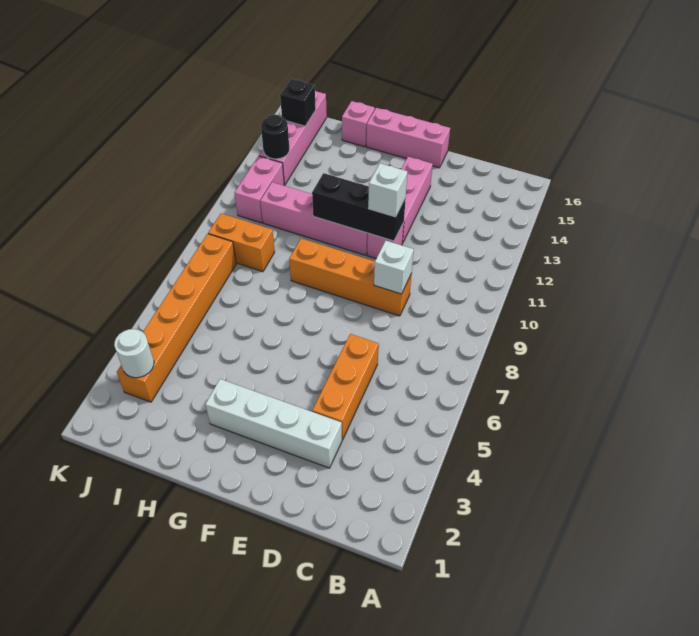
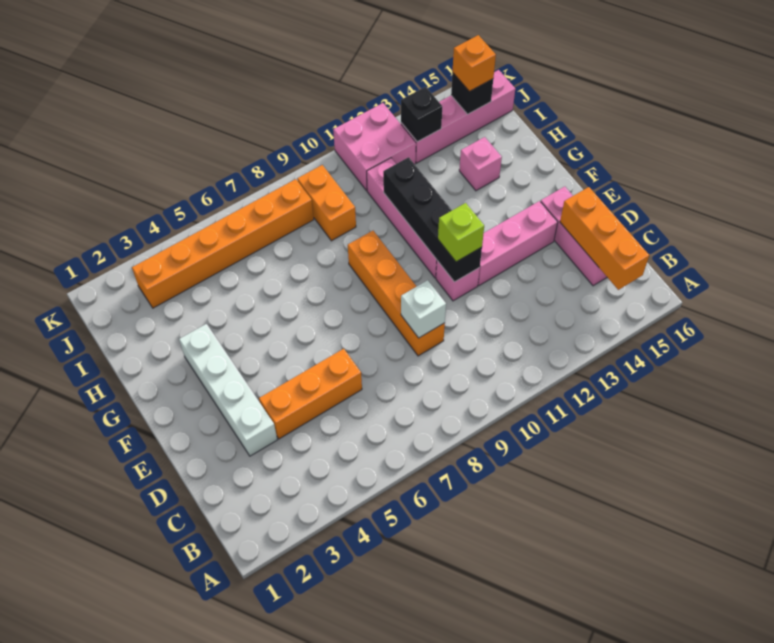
none -> orange brick B15:D15 level 2
black brick E11:G11 level 2 -> black brick E11:H11 level 2
white brick E11 level 3 -> lime brick E11 level 3
pink brick E16:G16 level 1 -> pink brick C15:E15 level 1
pink brick H16 level 1 -> pink brick H14 level 1
white round brick J3 level 2 -> none
pink brick J11:J12 level 1 -> pink brick J11:K12 level 1
black round brick J13 level 2 -> black brick J13 level 2
none -> orange brick J15 level 3

